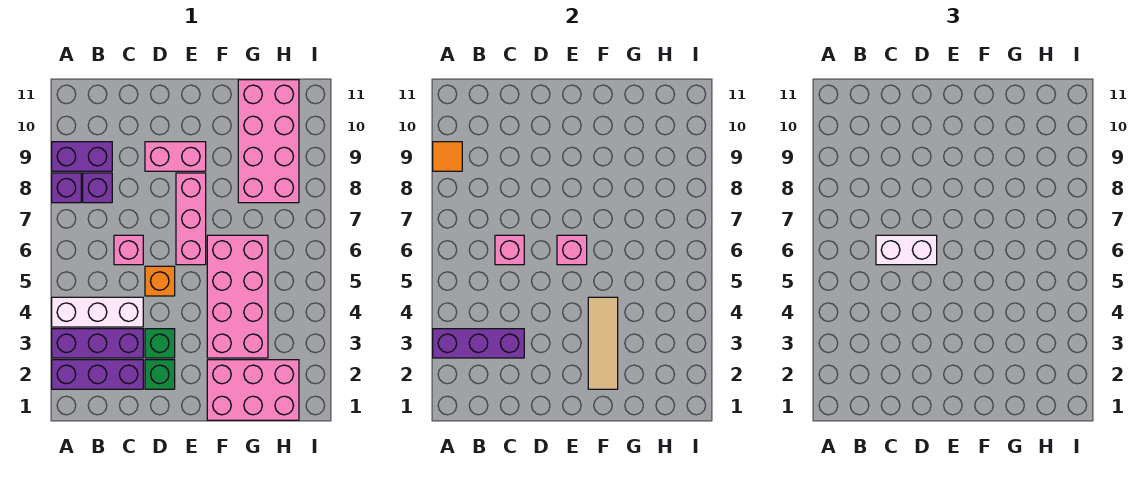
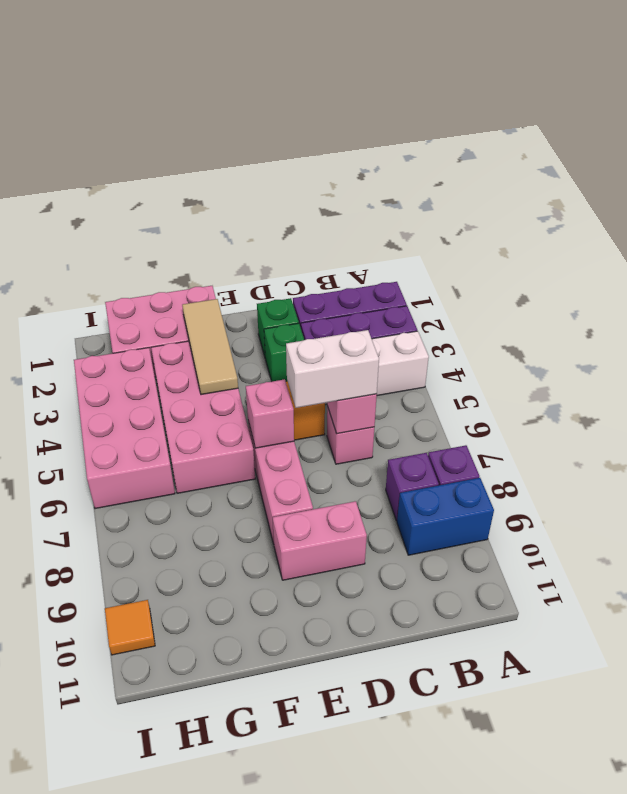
purple brick A3:C3 level 2 -> none
purple brick A9:B9 level 1 -> blue brick A9:B9 level 1
orange tile A9 level 2 -> orange tile I10 level 1
pink brick G8:H11 level 1 -> pink brick H3:I6 level 1

